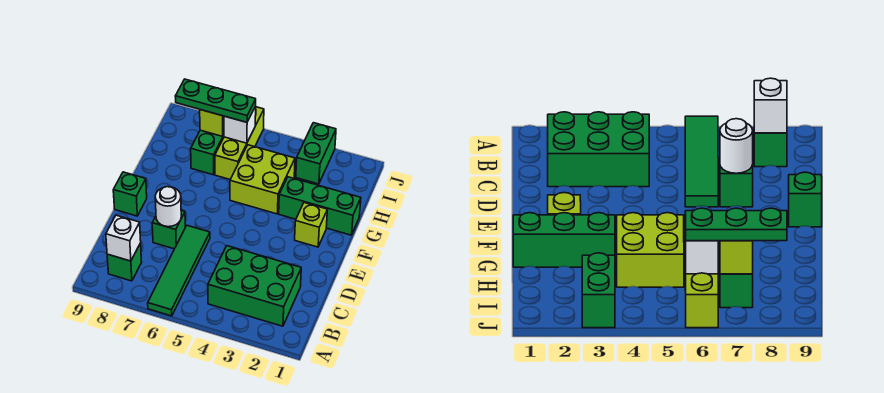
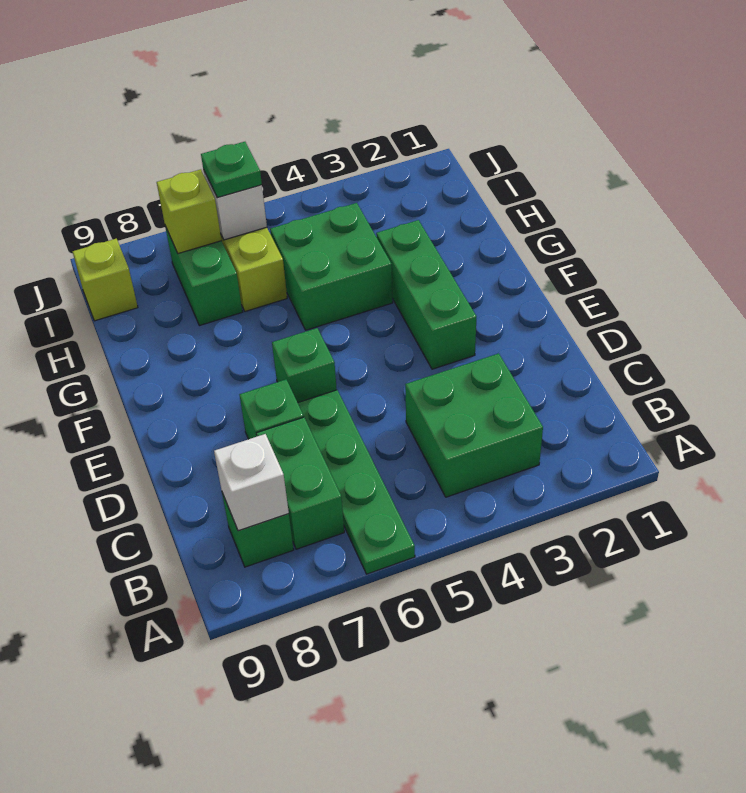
green tile A6:D6 level 1 -> green plate A6:D6 level 1
green brick B2:C4 level 1 -> green brick B3:C4 level 1
white round brick D7 level 2 -> none
green brick E9 level 1 -> green brick E6 level 1
lime brick F2 level 1 -> lime brick I9 level 1
green brick G1:G3 level 1 -> green brick E3:G3 level 1
lime brick G4:H5 level 1 -> green brick G4:H5 level 1
green brick I3:J3 level 1 -> green brick B7:C7 level 1
green plate I6:I8 level 3 -> green plate I6 level 3

